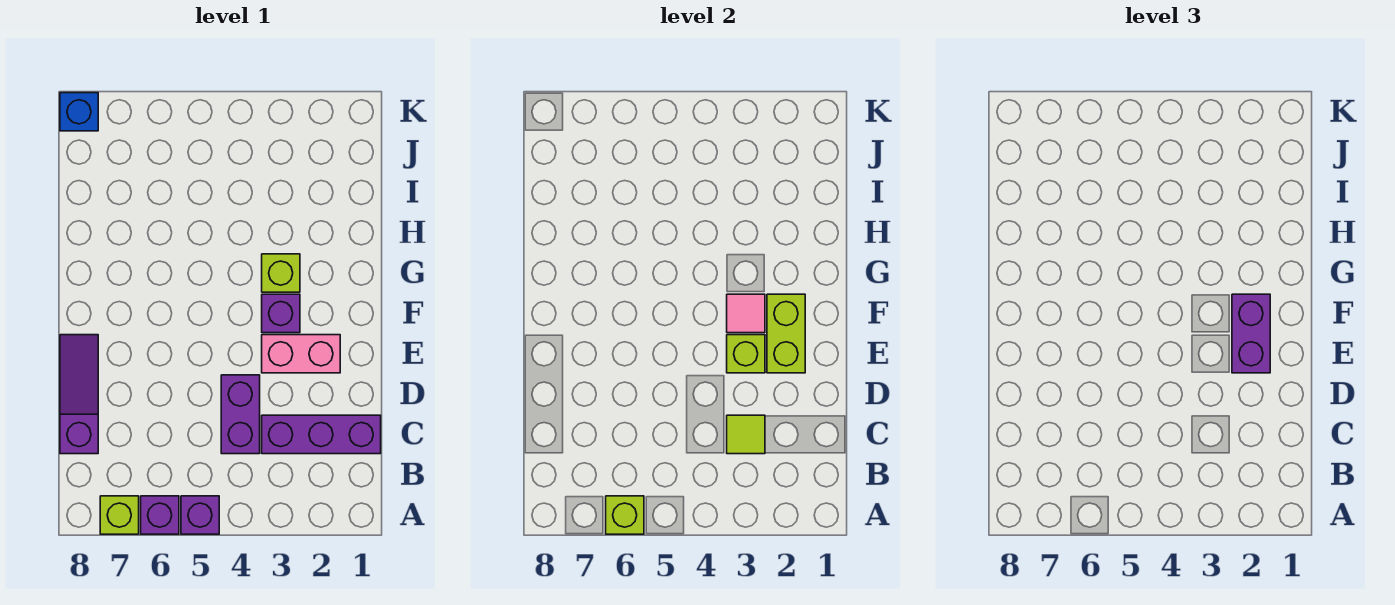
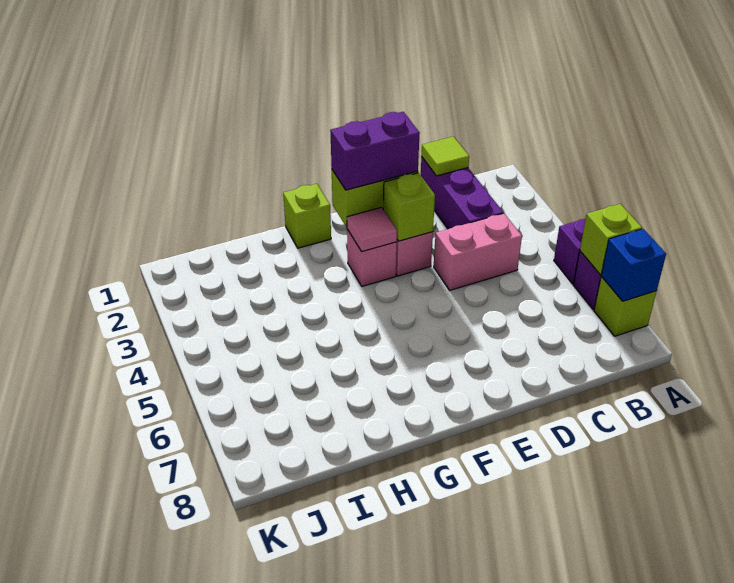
lime tile C3 level 2 -> lime tile C1 level 2
purple brick C4:D4 level 1 -> pink brick C4:D4 level 1
purple slope C8:E8 level 1 top C -> none
purple brick F3 level 1 -> pink brick F3 level 1
lime brick G3 level 1 -> lime brick G1 level 1
blue brick K8 level 1 -> blue brick A7 level 2

